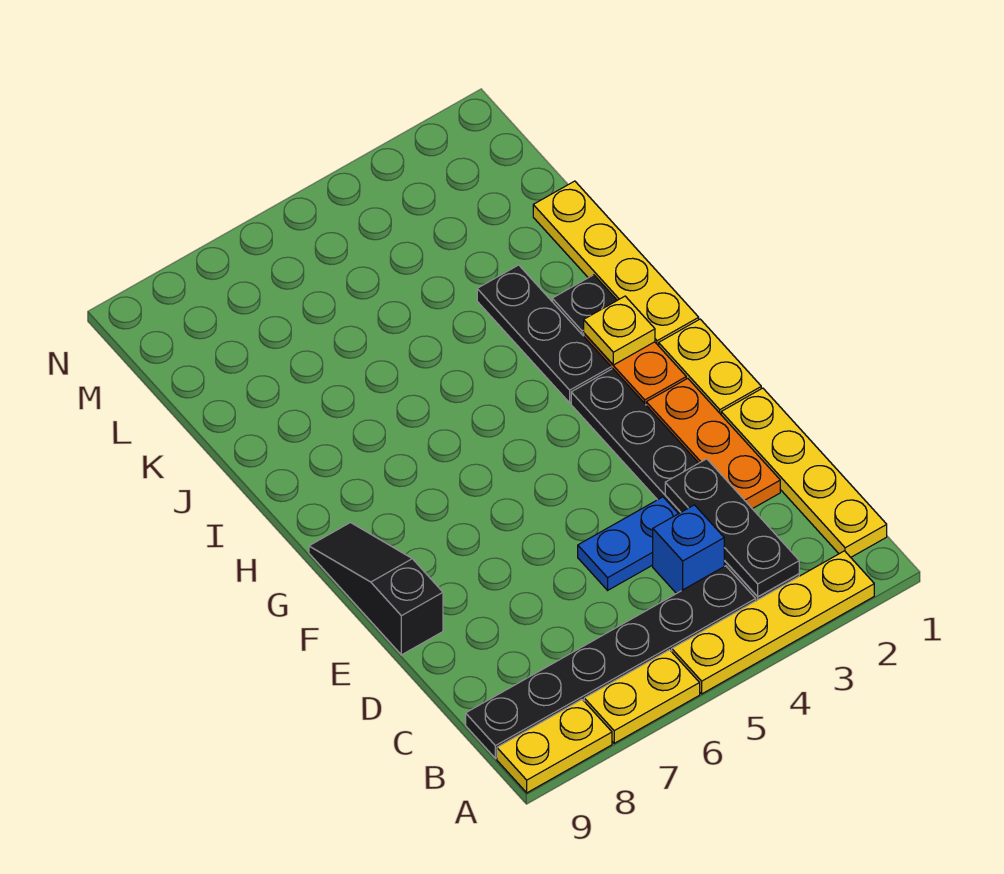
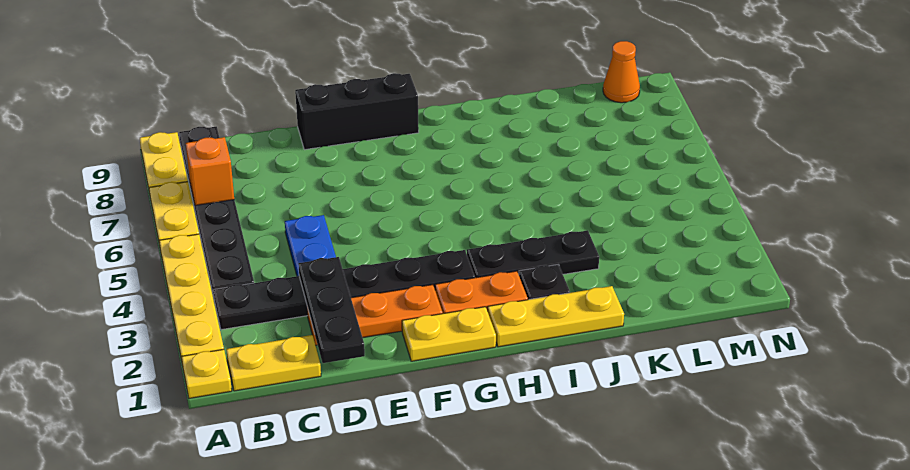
yellow plate B1:E1 level 1 -> yellow plate B1:C1 level 1
black plate B3:D3 level 2 -> black plate D1:D3 level 2
none -> orange brick B7 level 2
blue brick C4 level 1 -> none
black slope E9:G9 level 1 top E -> black brick E9:G9 level 1
yellow plate H1:K1 level 1 -> yellow plate H1:J1 level 1
yellow plate H2 level 2 -> yellow plate A1 level 1
none -> orange cone M9 level 1

